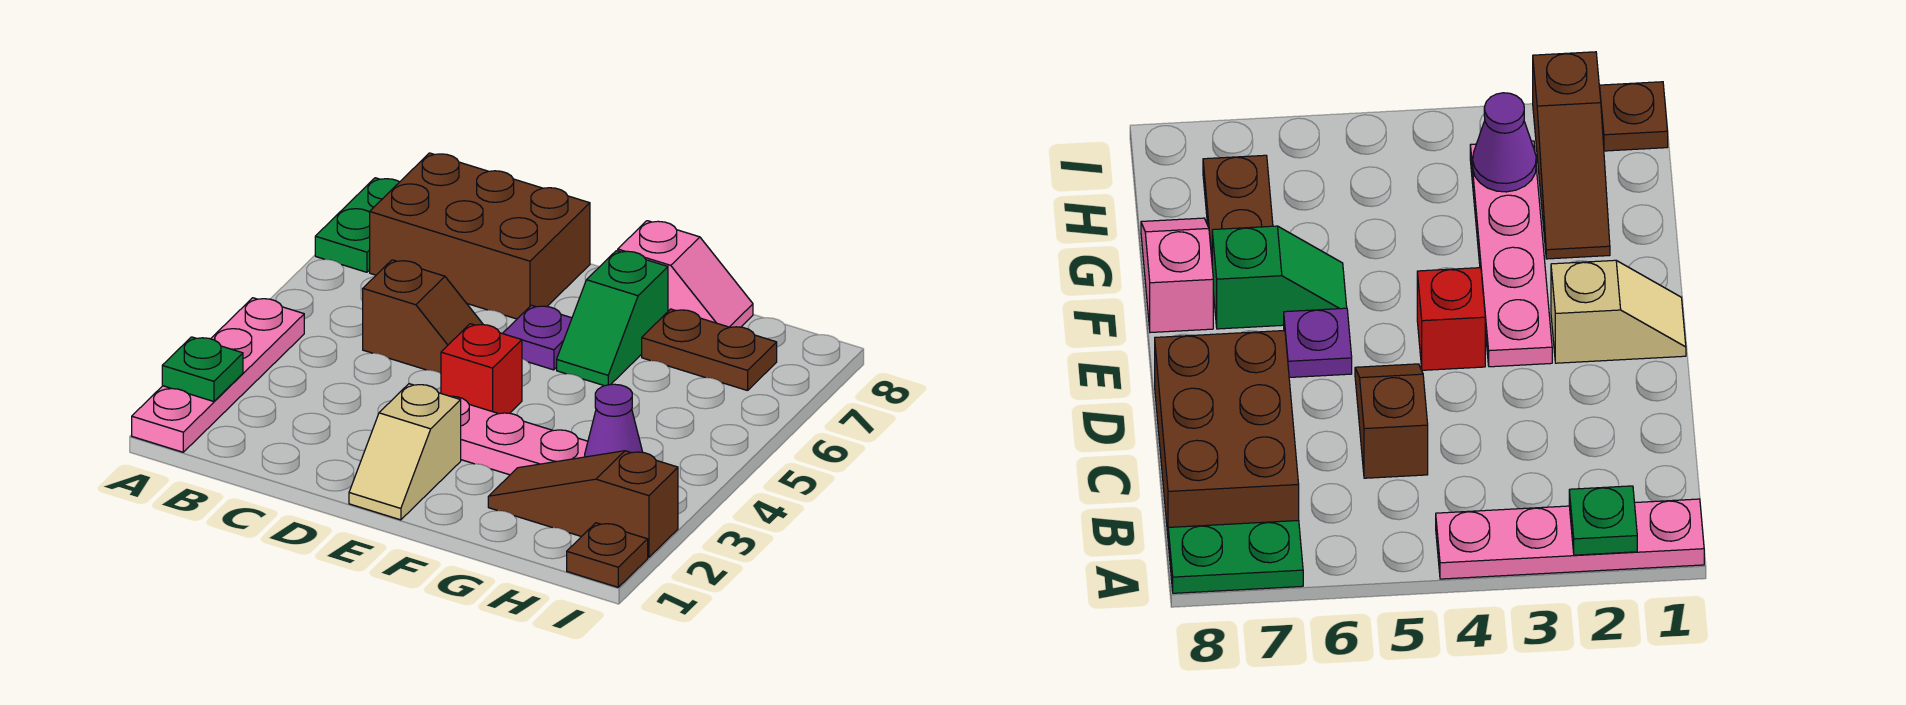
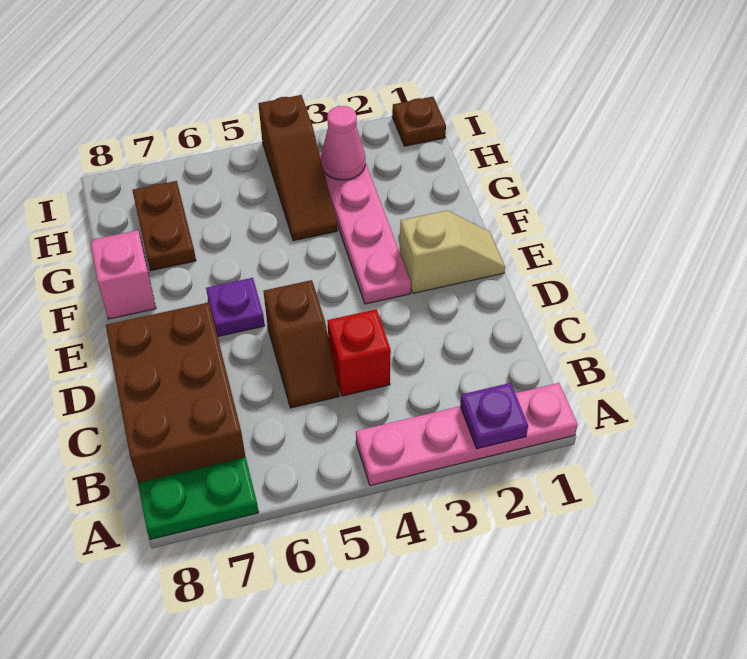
green plate A2 level 2 -> purple plate A2 level 2
brown slope C5:D5 level 1 top C -> brown slope C5:D5 level 1 top D
red brick E4 level 1 -> red brick C4 level 1
green slope F6:F7 level 1 top 7 -> none
brown slope G2:I2 level 1 top I -> brown slope G4:I4 level 1 top I
purple cone H3 level 2 -> pink cone H3 level 2

